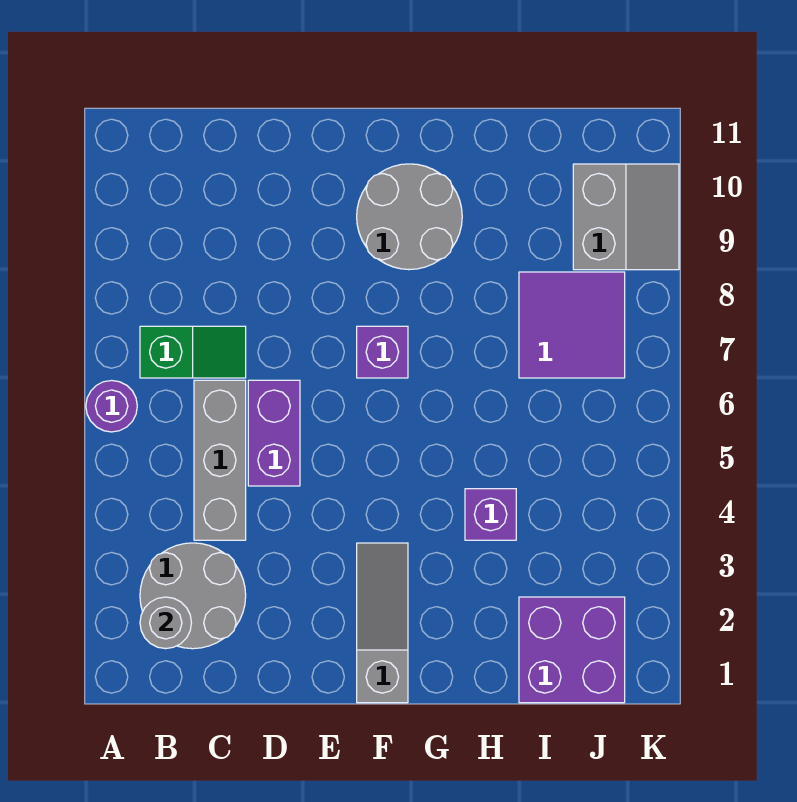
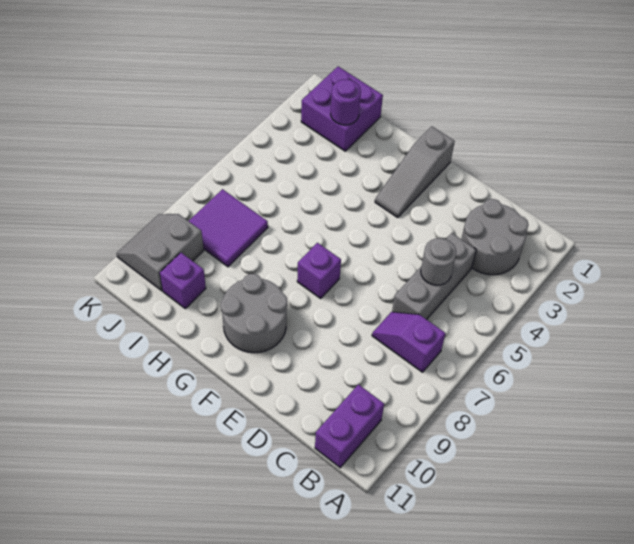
purple round brick A6 level 1 -> purple round brick I2 level 2
grey round brick B2 level 2 -> grey round brick C5 level 2
green slope B7:C7 level 1 top B -> purple slope B7:C7 level 1 top B
purple brick D5:D6 level 1 -> purple brick B10:B11 level 1
purple brick H4 level 1 -> purple brick I10 level 1

